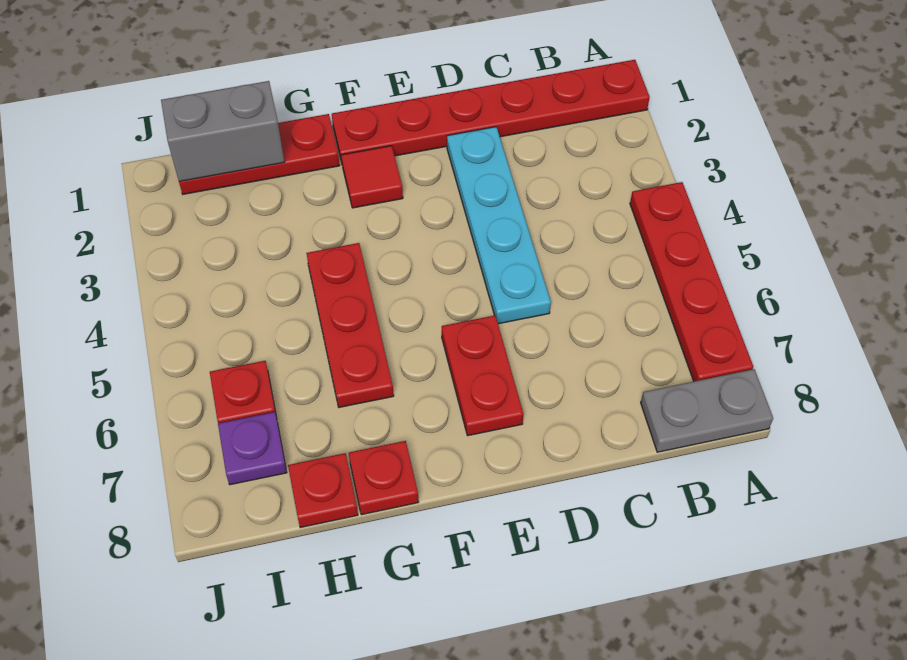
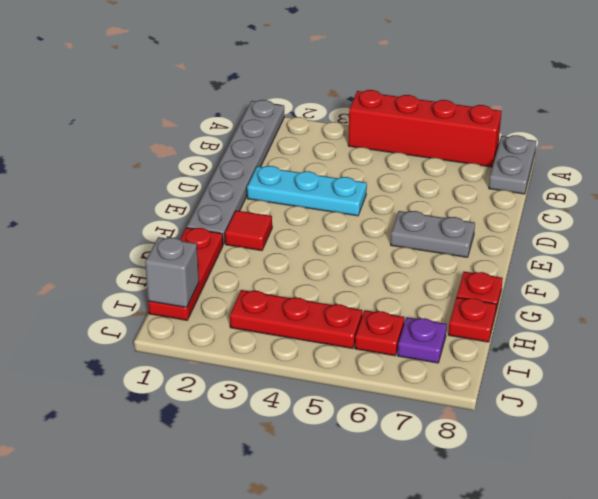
red plate A1:F1 level 1 -> grey plate A1:F1 level 1
red plate A4:A7 level 1 -> red brick A4:A7 level 1
cyan plate D2:D5 level 1 -> cyan plate D2:D4 level 1
red plate E6:E7 level 1 -> grey plate E6:E7 level 1
red plate G4:G6 level 1 -> red plate I3:I5 level 1
grey brick H1:I1 level 2 -> grey brick I1 level 2

